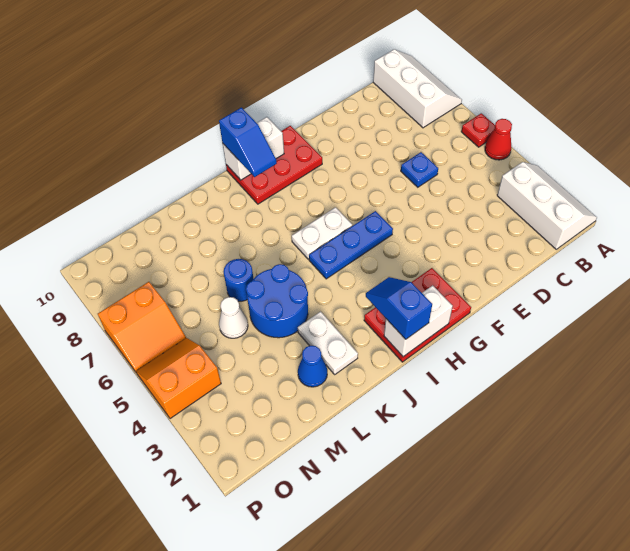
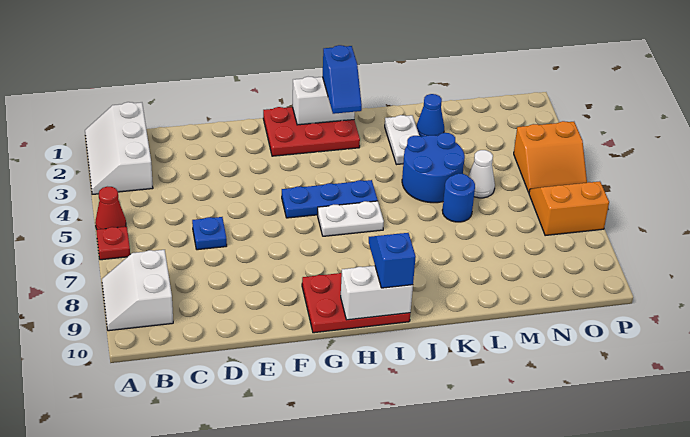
white slope A8:B10 level 1 top B -> white slope A8:B9 level 1 top B

